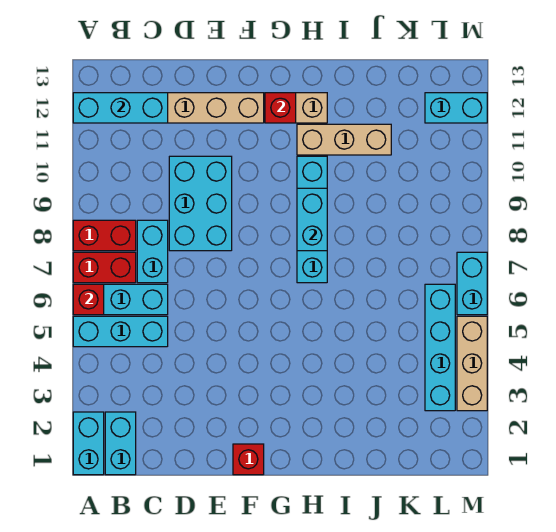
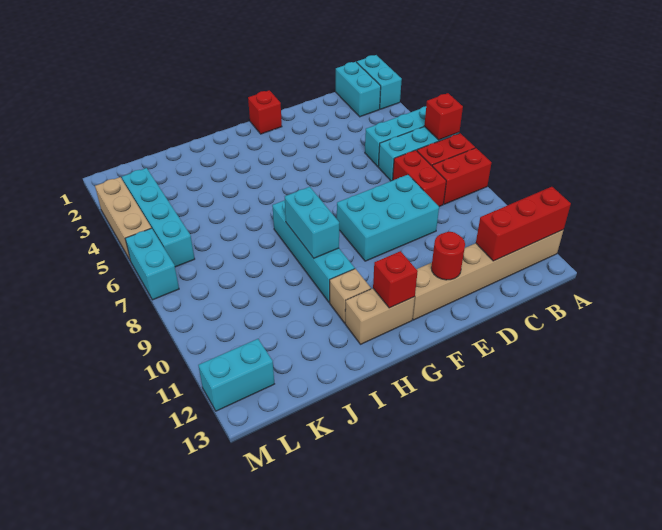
cyan brick A12:C12 level 2 -> red brick A12:C12 level 2
cyan brick C7:C8 level 1 -> red brick C7:C8 level 1
cyan brick D8:E10 level 1 -> cyan brick D8:F9 level 1
none -> red round brick E12 level 2
tan brick H11:J11 level 1 -> tan brick H11 level 1

